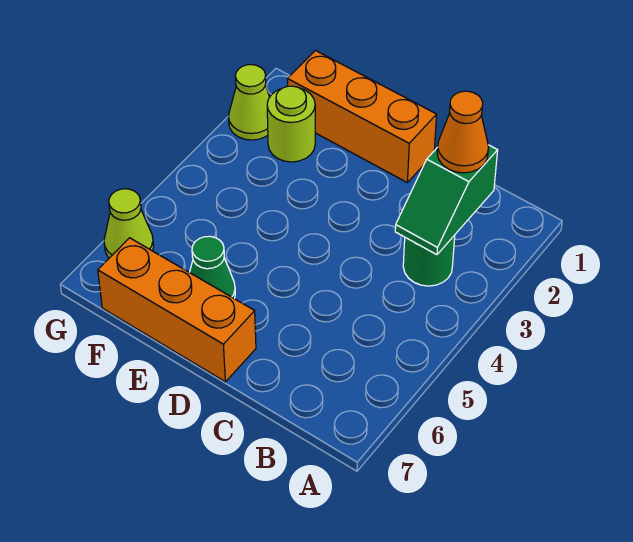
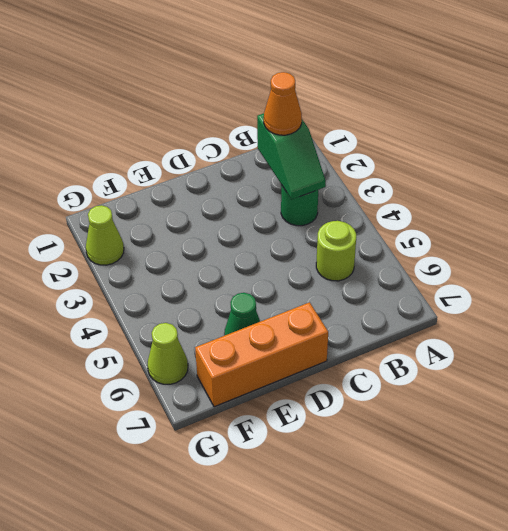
orange brick D1:F1 level 1 -> none
lime round brick F2 level 1 -> lime round brick B5 level 1

